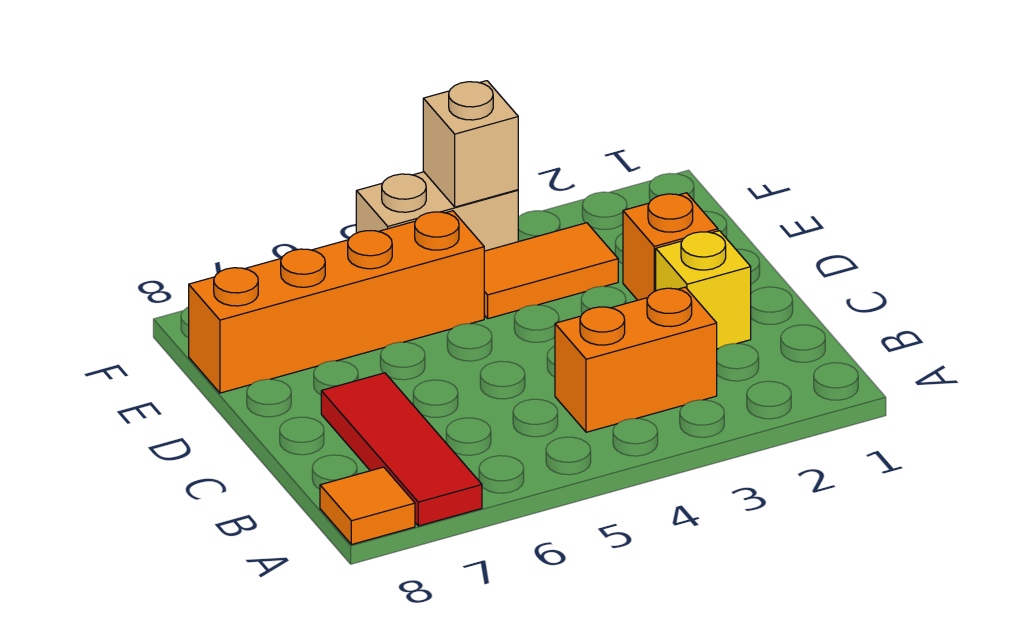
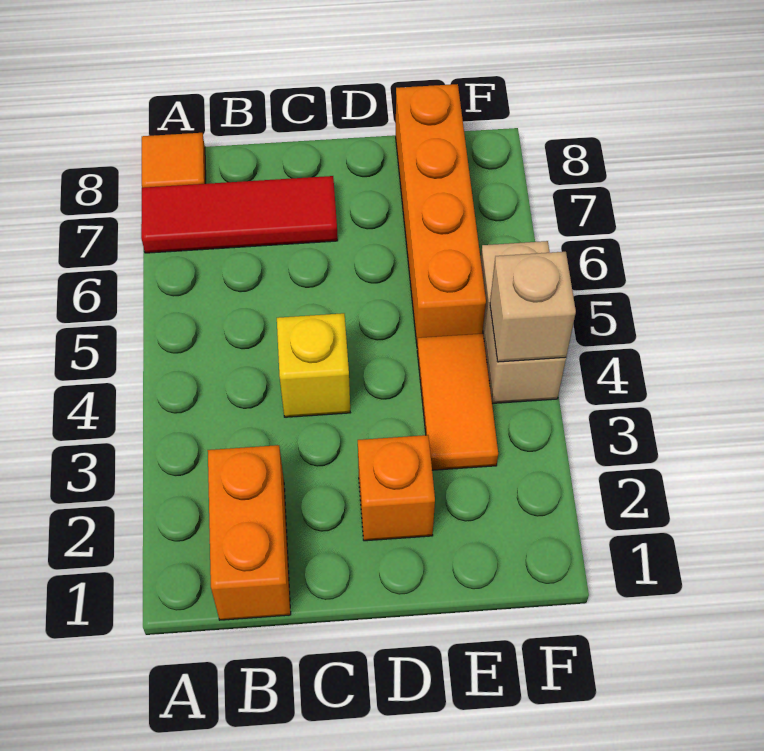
orange brick B3:B4 level 1 -> orange brick B1:B2 level 1
yellow brick C2 level 1 -> yellow brick C4 level 1

